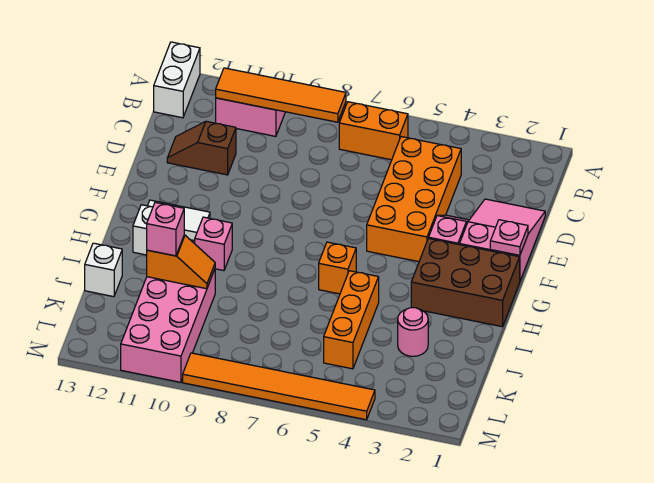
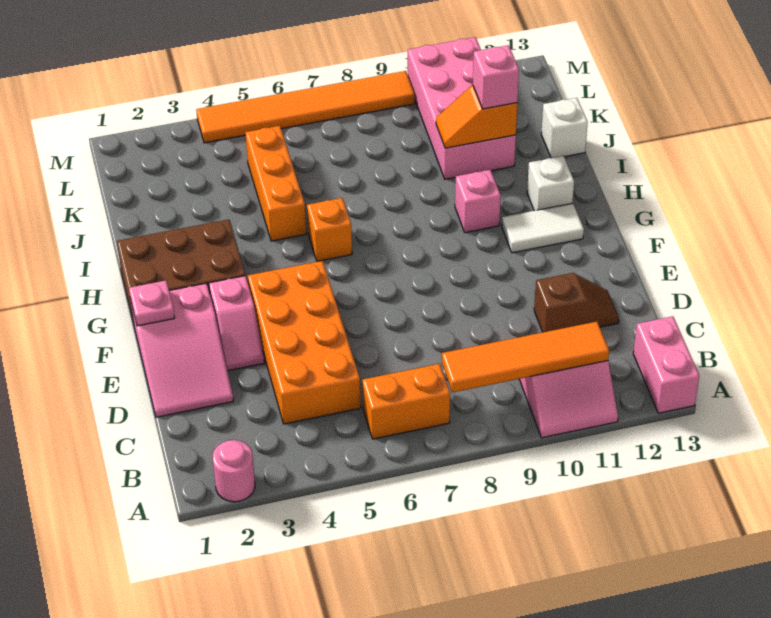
white brick A13:B13 level 1 -> pink brick A13:B13 level 1
pink round brick J3 level 1 -> pink round brick A2 level 1

